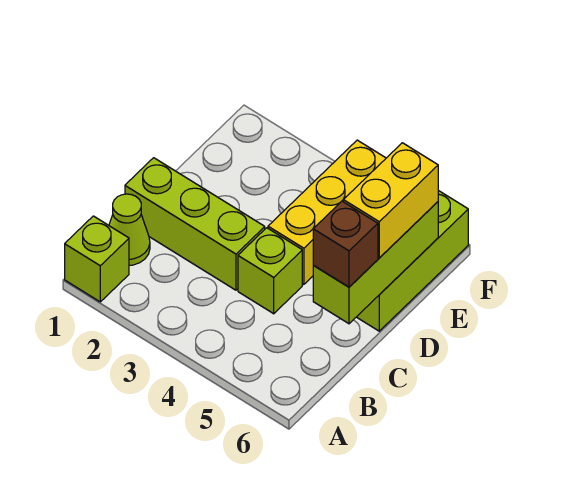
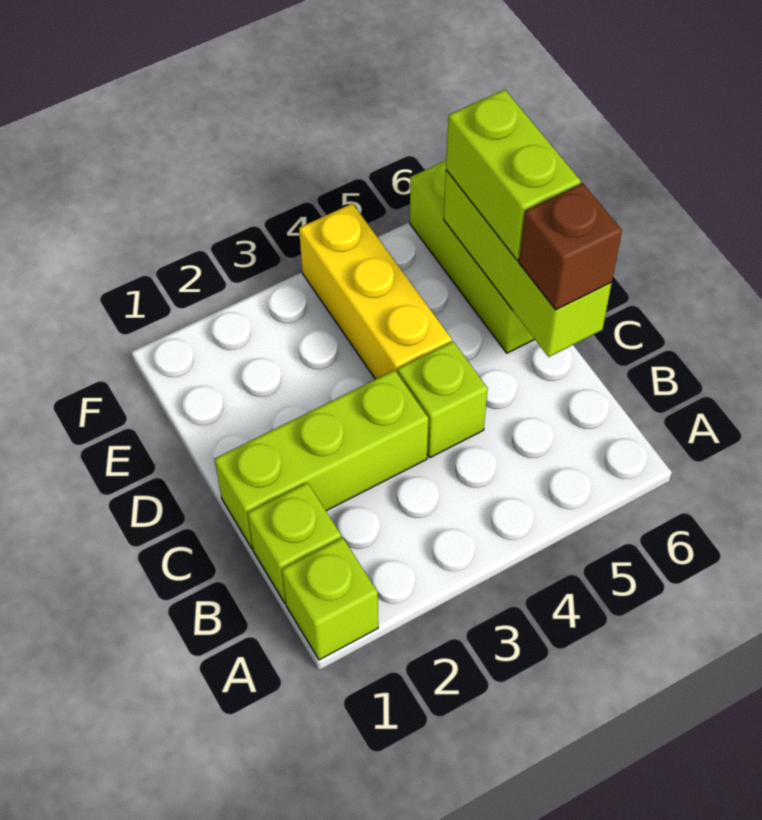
lime cone B1 level 1 -> lime brick B1 level 1
yellow brick D6:E6 level 3 -> lime brick D6:E6 level 3

